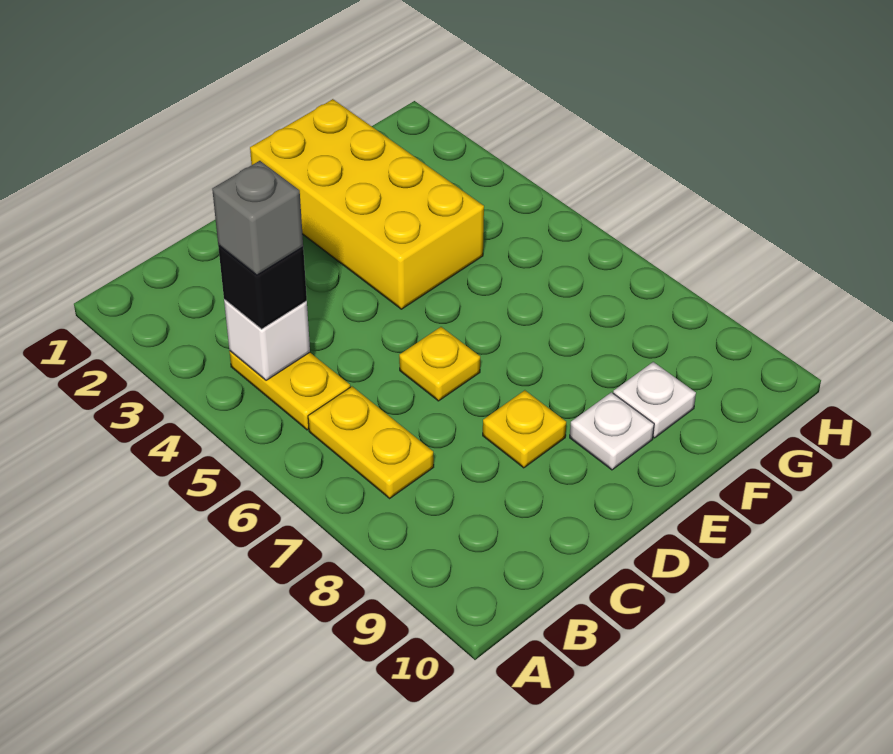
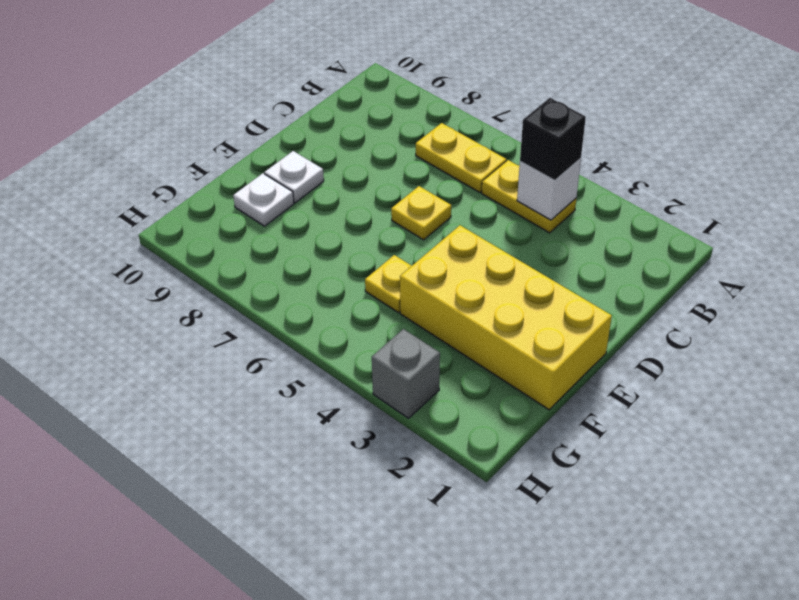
grey brick B4 level 4 -> grey brick H3 level 1
yellow plate D8 level 1 -> yellow plate F5 level 1

